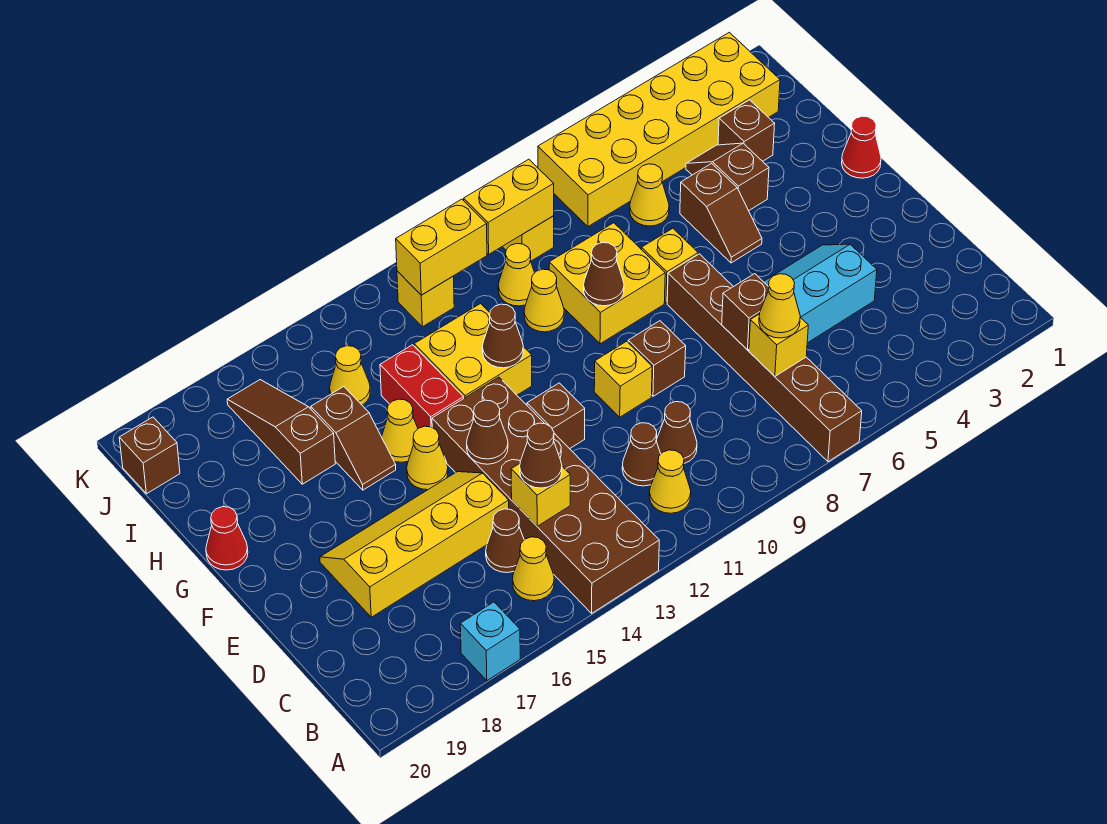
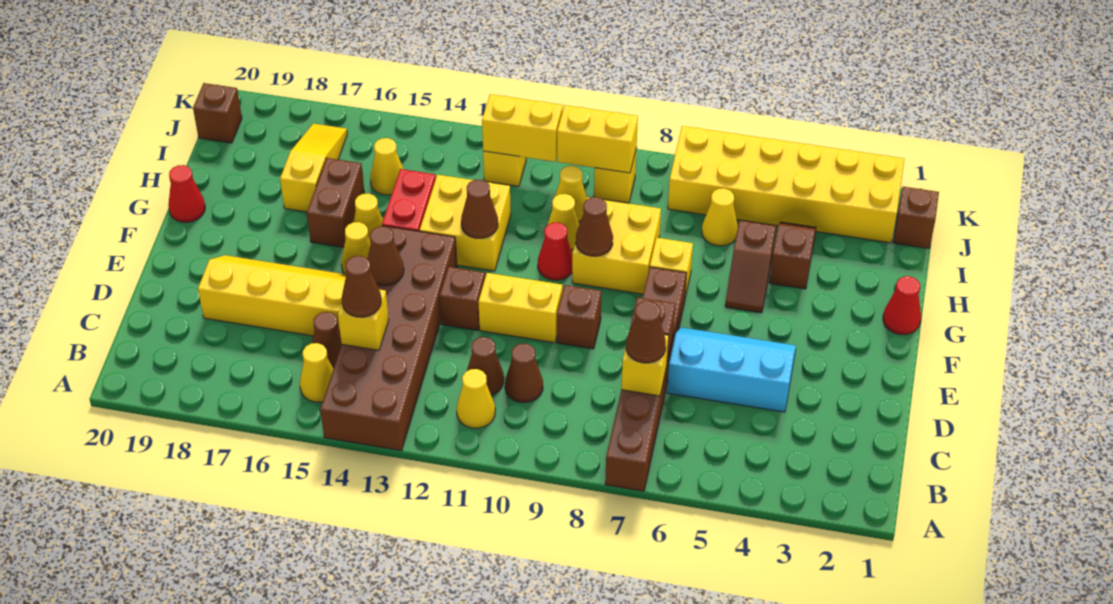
cyan brick A17 level 1 -> none
yellow cone C7 level 3 -> brown cone C7 level 3
yellow brick E10 level 1 -> yellow brick E10:E11 level 1
none -> red cone G10 level 1
brown slope G16:H16 level 1 top H -> brown brick G16:H16 level 1
brown slope H17:J17 level 1 top H -> yellow slope H17:J17 level 1 top H
brown brick I3 level 1 -> brown brick J1 level 1

